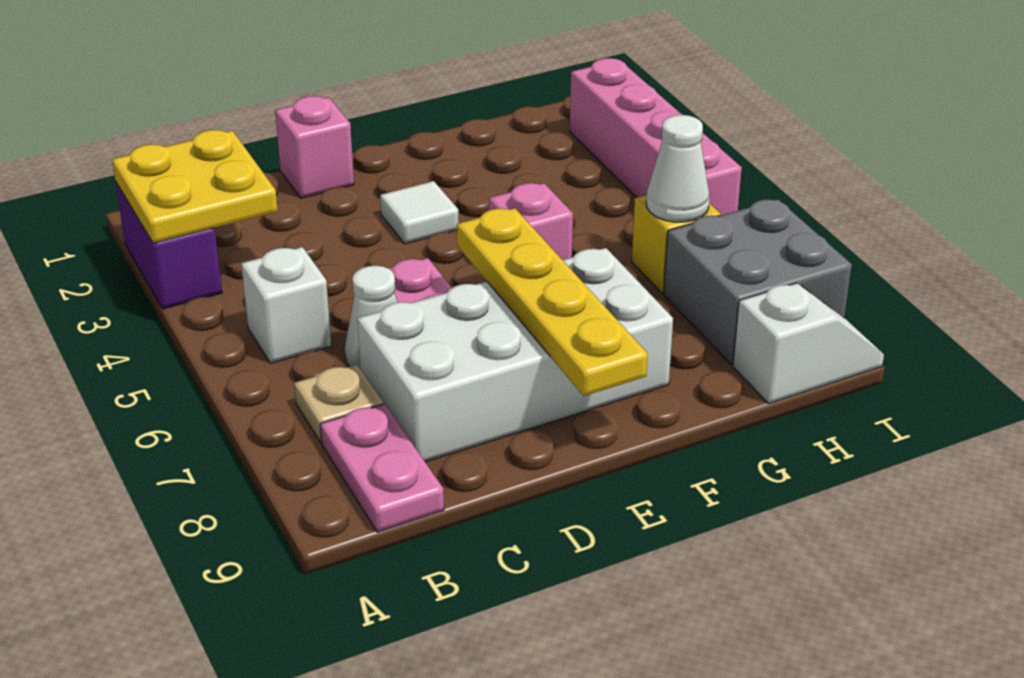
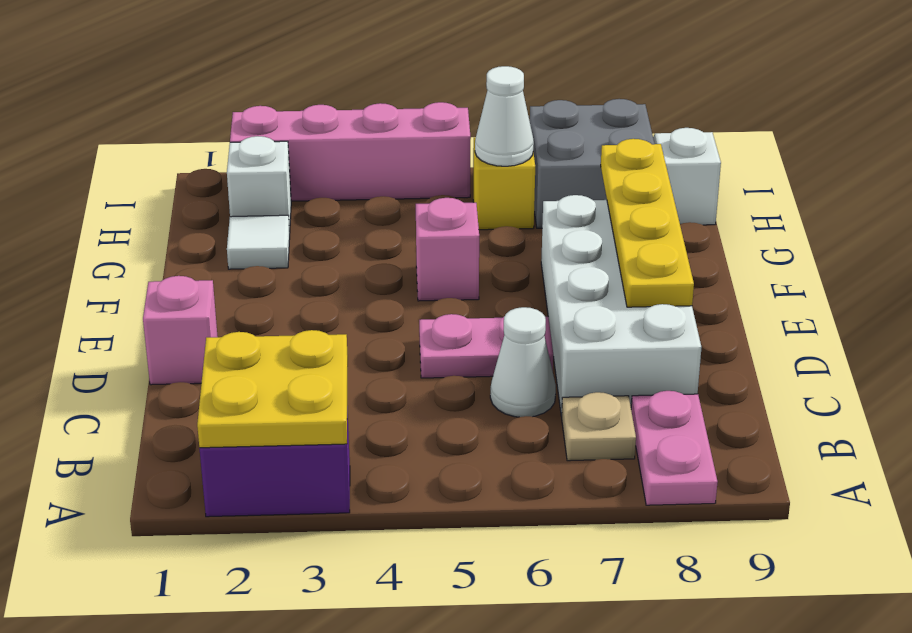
white brick B5 level 1 -> white brick H2 level 1
pink plate B8:B9 level 1 -> pink plate A8:B8 level 1
white tile E3 level 1 -> white tile G2 level 1
yellow plate E6:E9 level 2 -> yellow plate D8:G8 level 2

